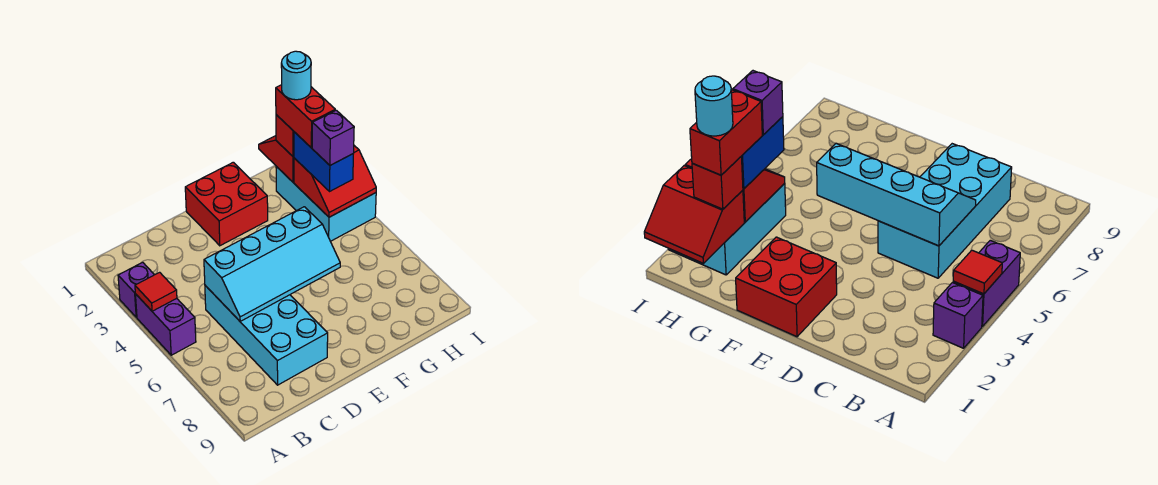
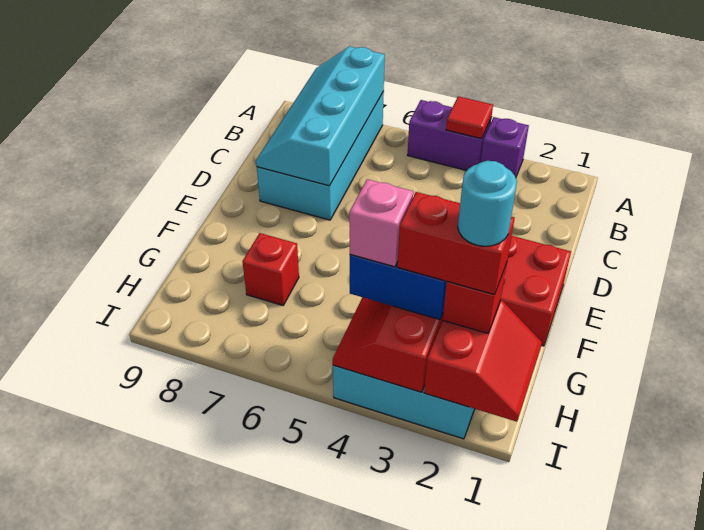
cyan brick C5:D8 level 1 -> cyan brick A7:D8 level 1
cyan slope C5:F6 level 2 top 5 -> cyan slope A7:D8 level 2 top 7
none -> red brick G7 level 1
purple brick H4 level 4 -> pink brick H4 level 4

